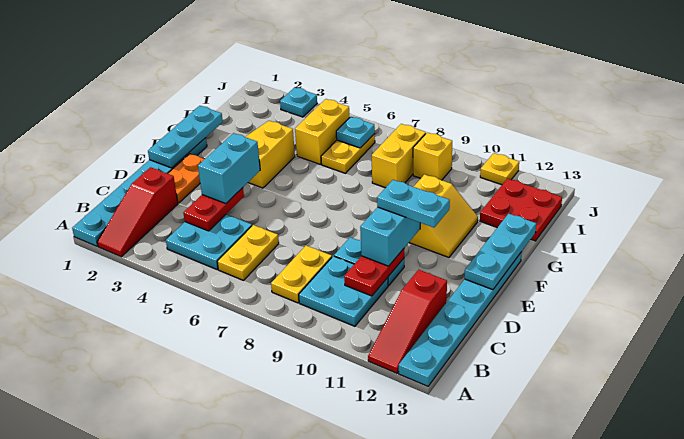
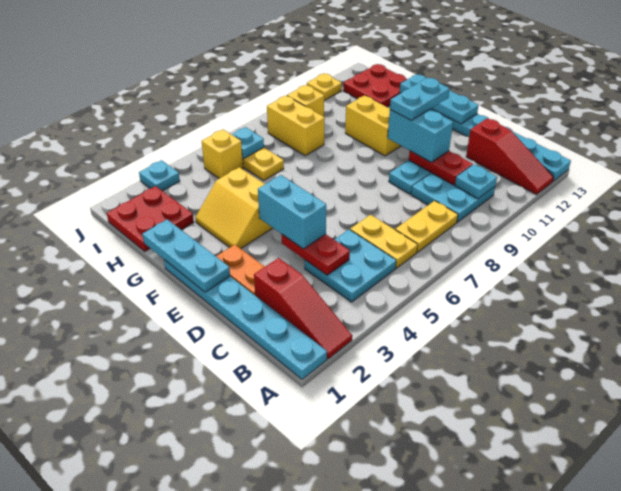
yellow plate B8:C8 level 1 -> yellow plate B7:B8 level 1
none -> cyan plate B10 level 2
none -> red plate H1:I2 level 1
yellow brick H5:I5 level 1 -> yellow brick I5 level 1

